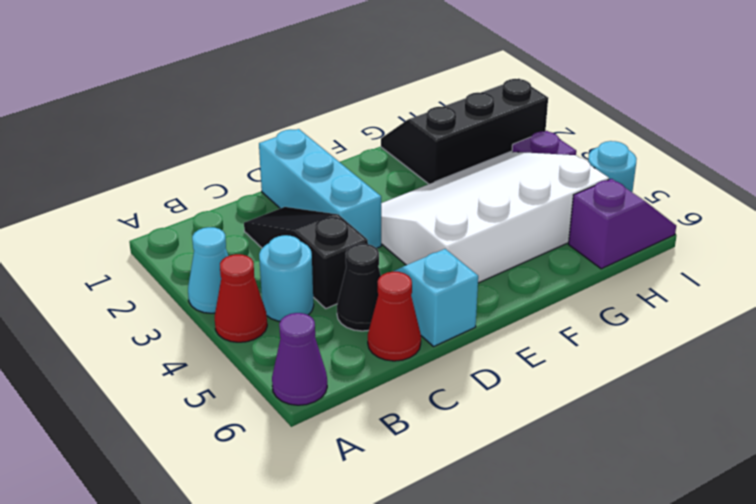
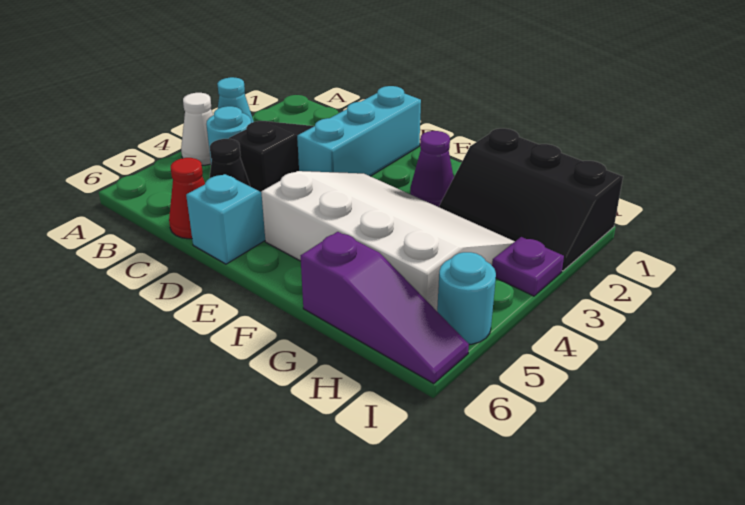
red cone A4 level 1 -> white cone A4 level 1
purple cone A6 level 1 -> purple cone F2 level 1
black slope G1:I2 level 1 top 2 -> black slope G1:I2 level 1 top 1
purple slope H6:I6 level 1 top H -> purple slope G6:I6 level 1 top G

